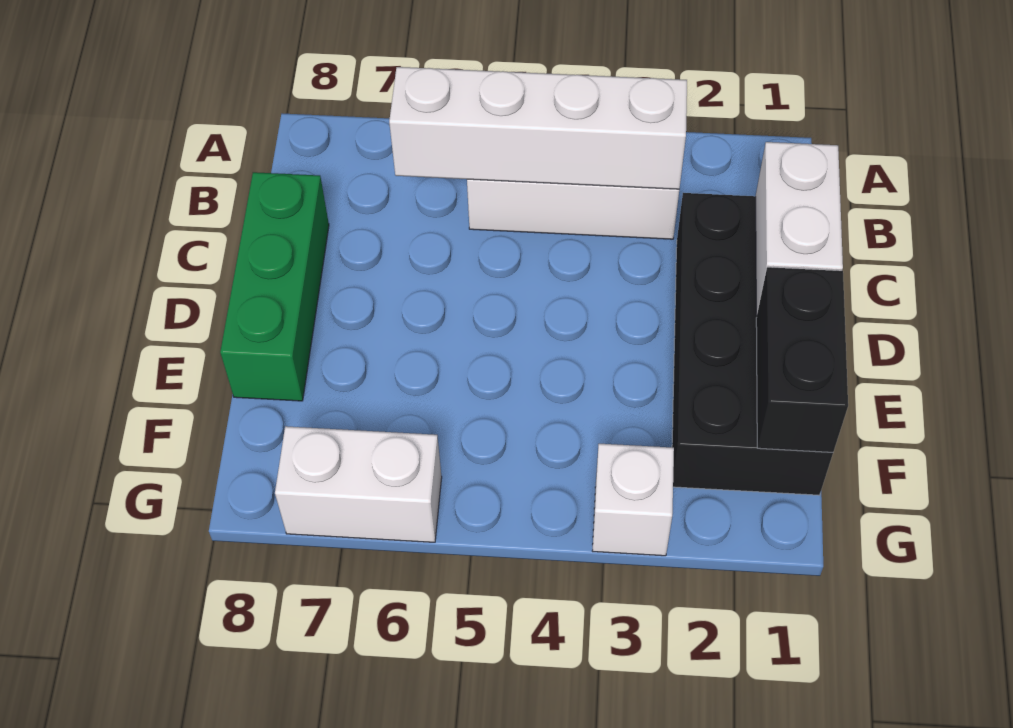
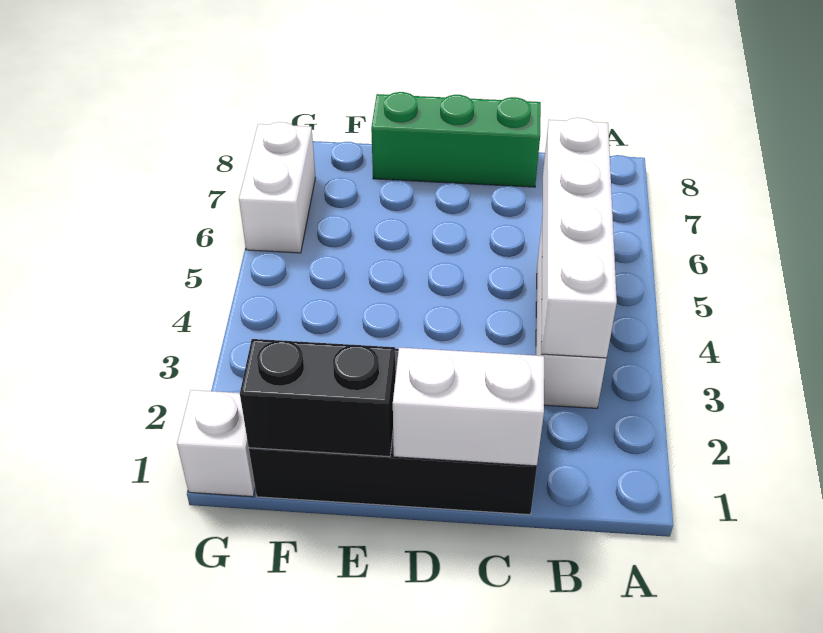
white brick G3 level 1 -> white brick G1 level 1

